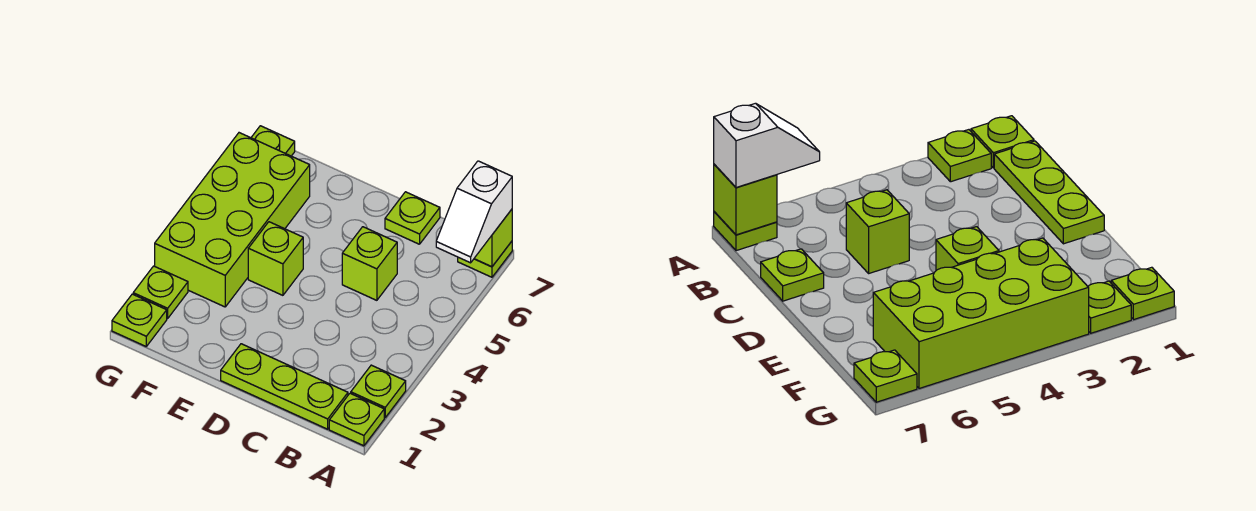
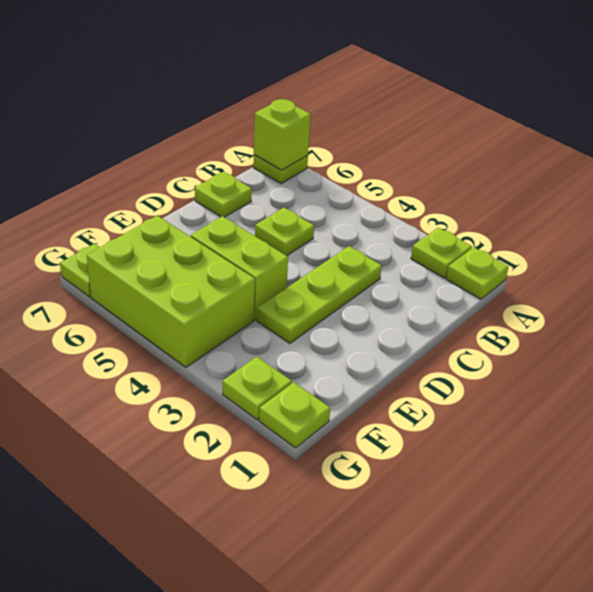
white slope A6:A7 level 3 top 7 -> none
lime plate B1:D1 level 1 -> lime plate C3:E3 level 1
lime brick C5 level 1 -> lime plate C5 level 1
lime brick E4 level 1 -> lime brick E4:E5 level 1
lime brick F3:G6 level 1 -> lime brick F4:G6 level 1

